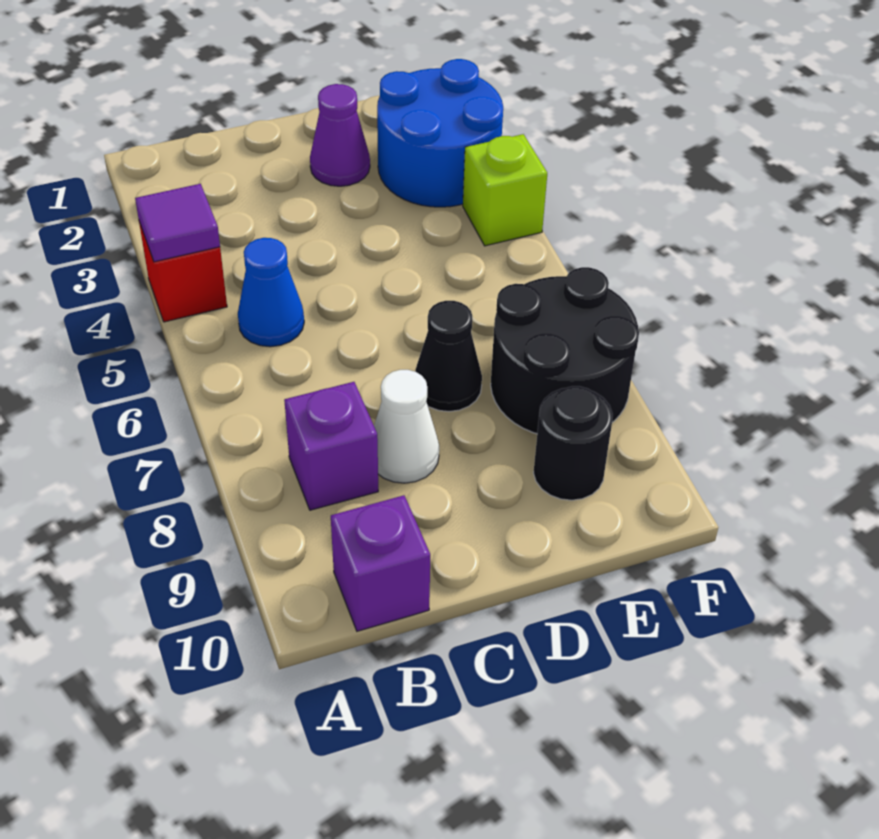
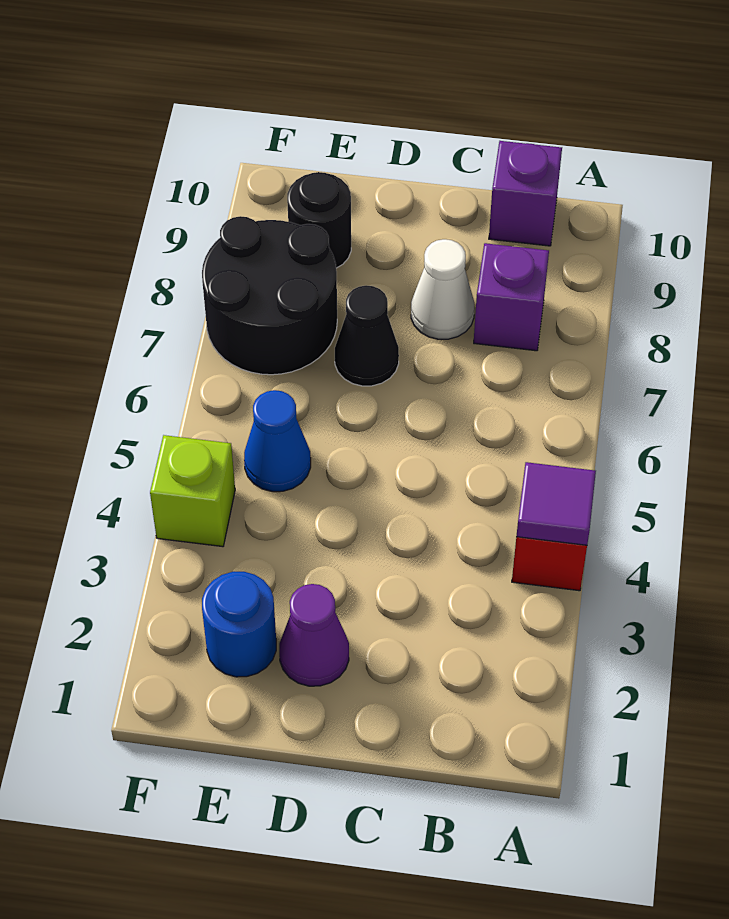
blue cone B5 level 1 -> blue cone E5 level 1
blue round brick E2:F3 level 1 -> blue round brick E2 level 1

